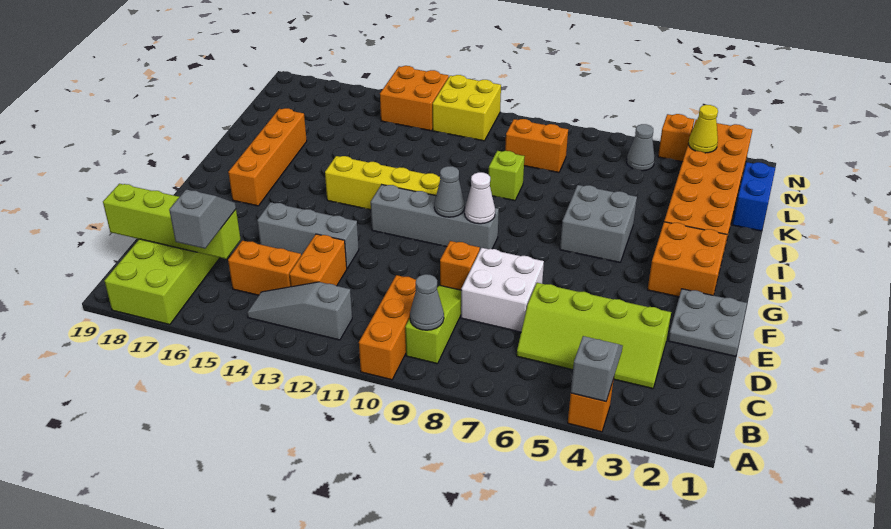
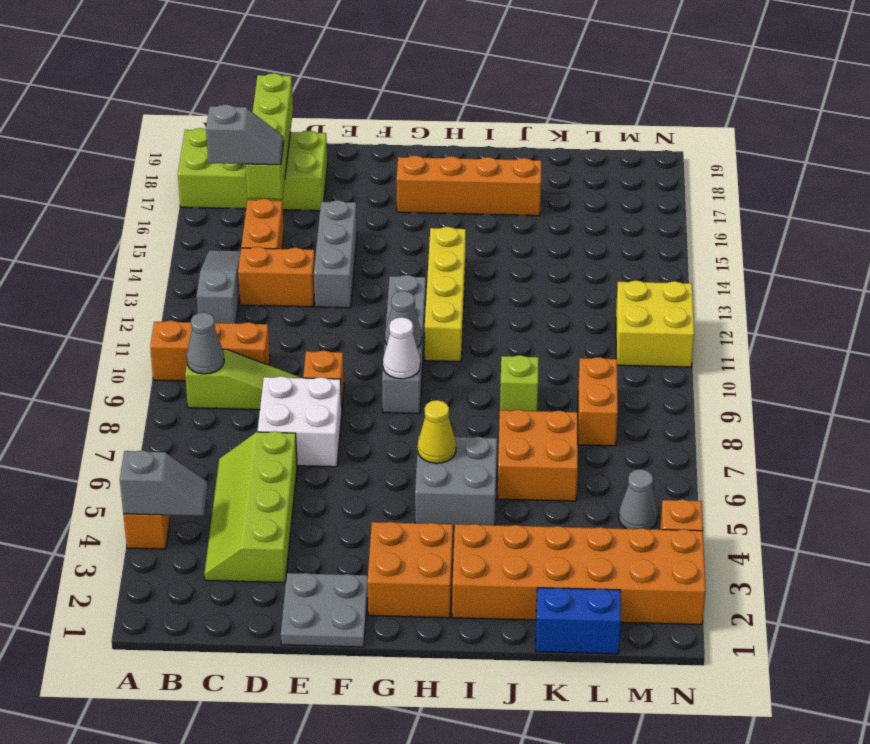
yellow cone M3 level 2 -> yellow cone H6 level 2
orange brick M13:N14 level 1 -> orange brick J6:K7 level 1

